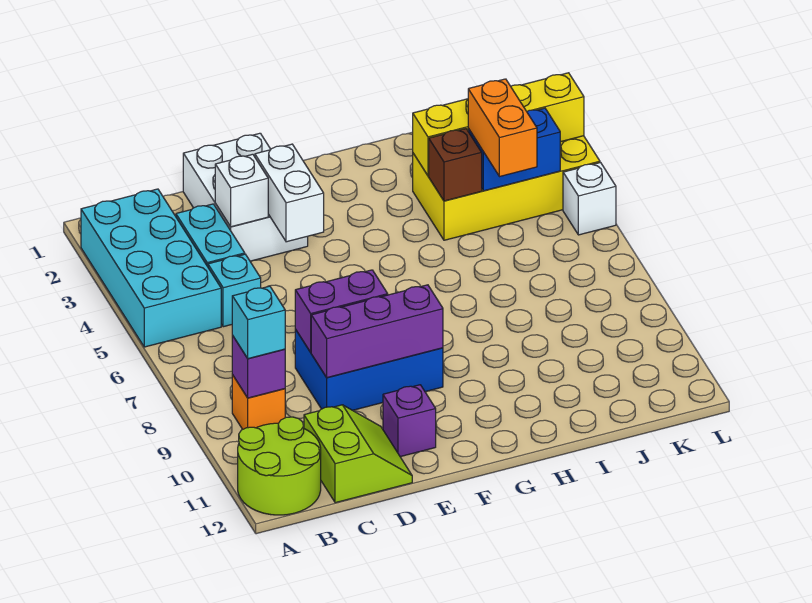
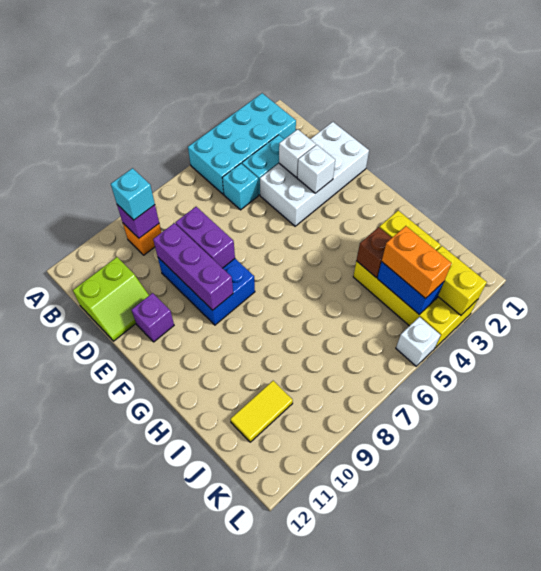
lime round brick A11:B12 level 1 -> none
white brick D1:E3 level 1 -> white brick D1:E4 level 1
white brick E3:E4 level 2 -> white brick E3 level 2
orange brick J4:J5 level 3 -> orange brick J4:K4 level 3
none -> yellow tile J10:J11 level 1

